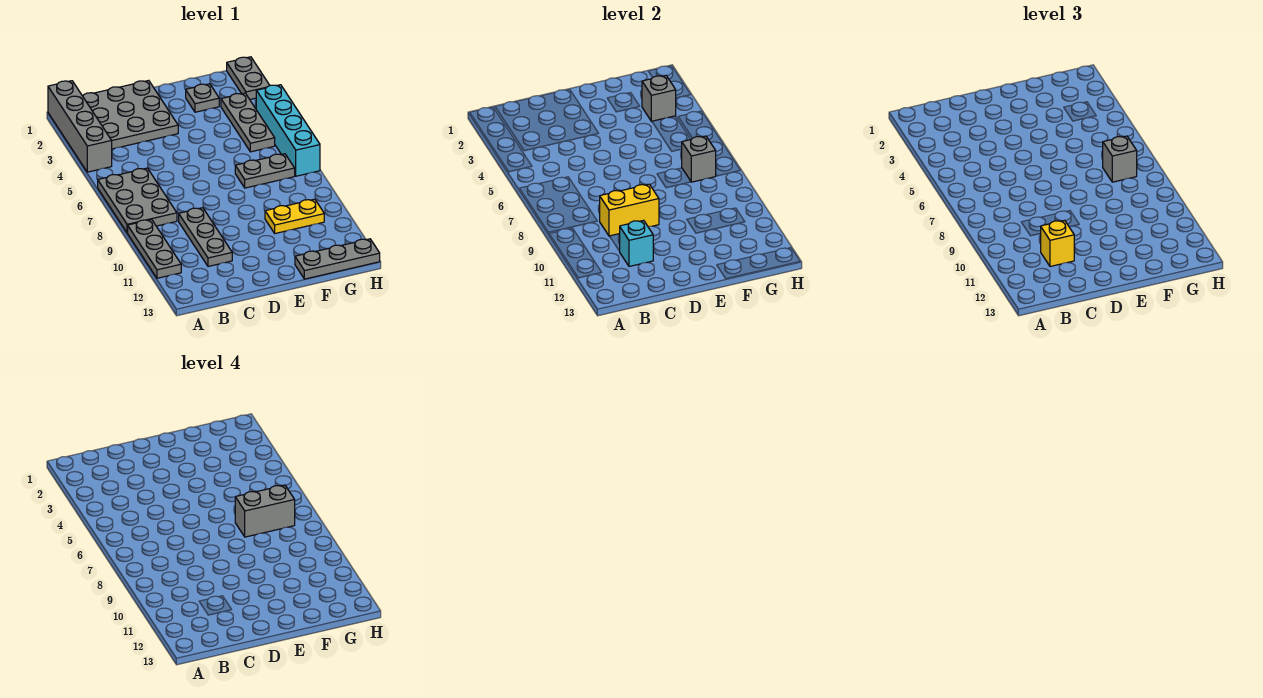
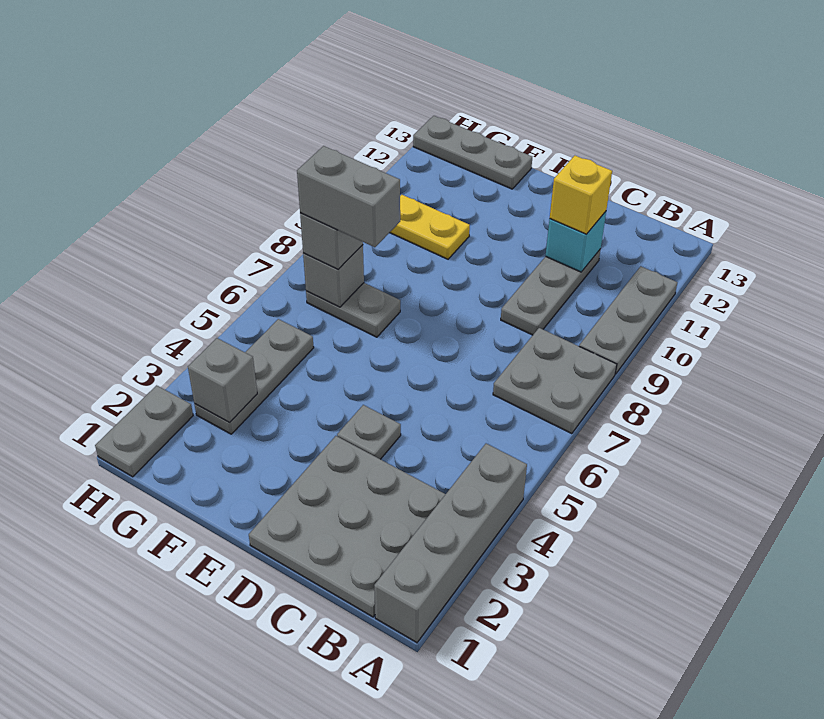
grey plate A6:B8 level 1 -> grey plate A7:B8 level 1
yellow brick C9:D9 level 2 -> none
grey plate F2 level 1 -> grey plate D4 level 1
cyan brick H4:H7 level 1 -> none

